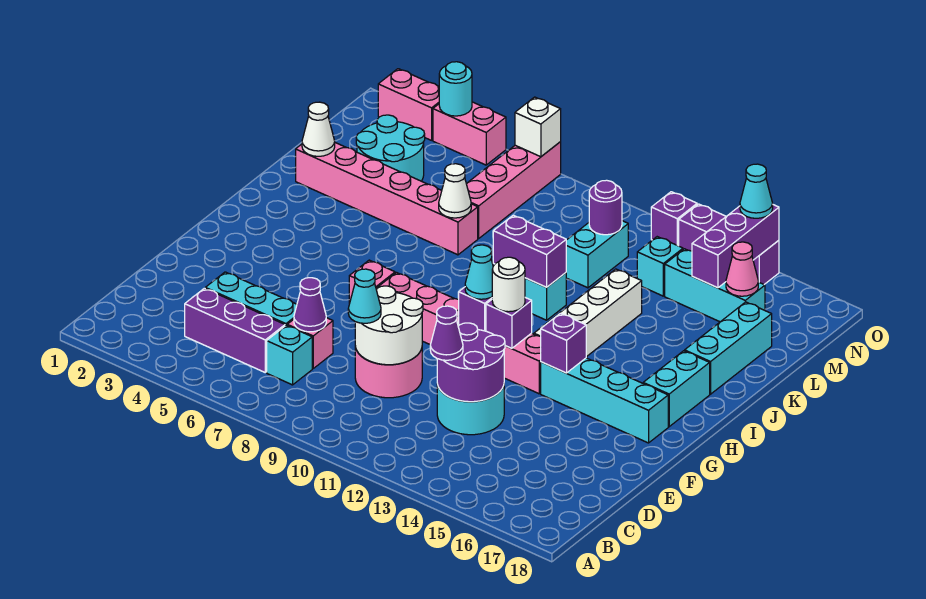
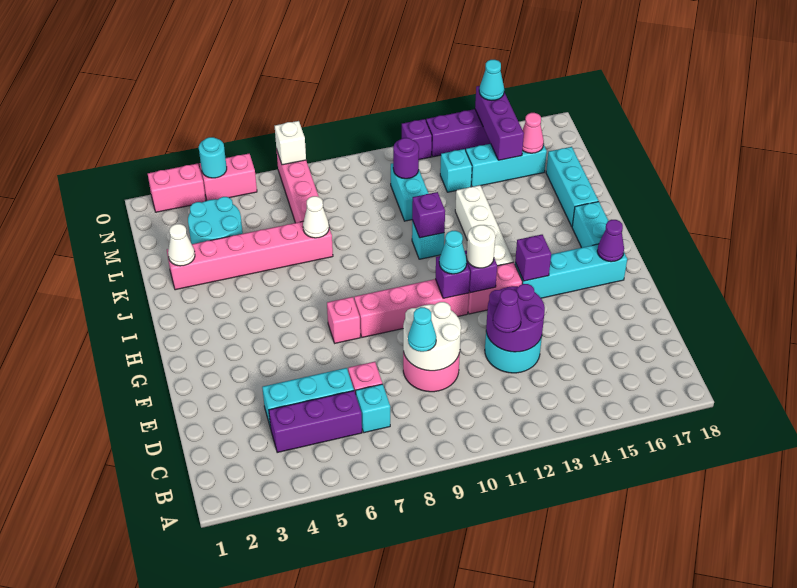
purple cone D7 level 2 -> purple cone G17 level 2
purple brick J10:J11 level 2 -> purple brick J11 level 2

